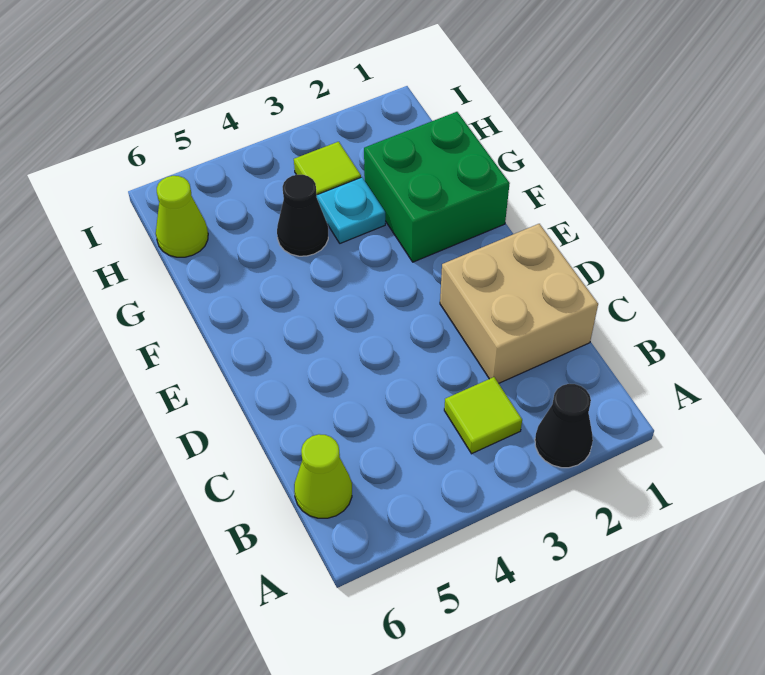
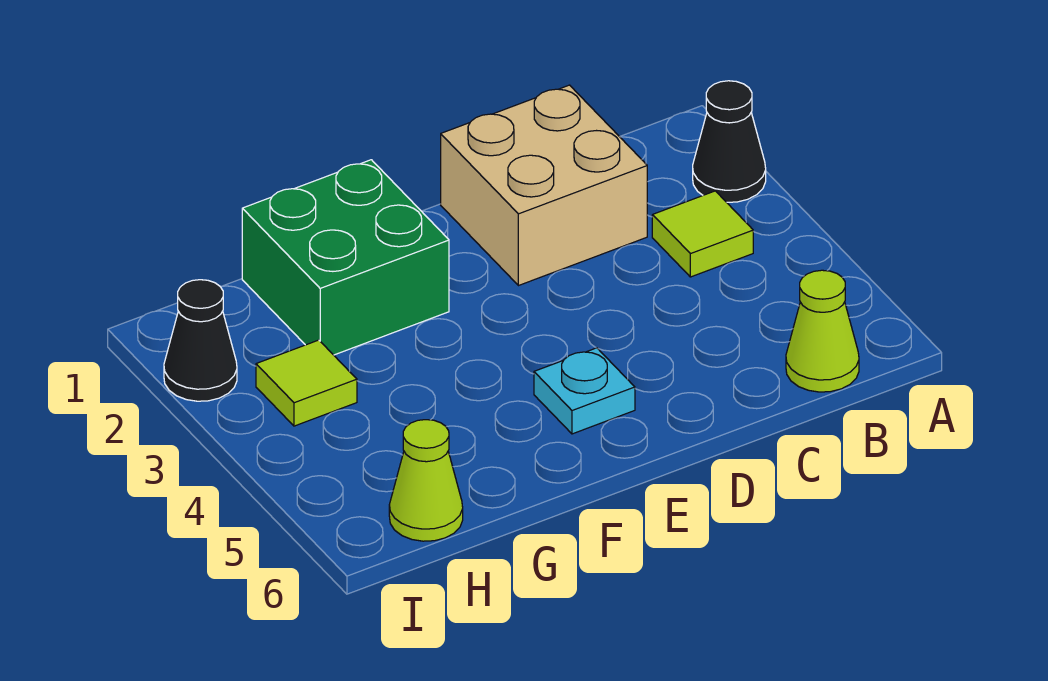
cyan plate G3 level 1 -> cyan plate E5 level 1
black cone G4 level 1 -> black cone I2 level 1

